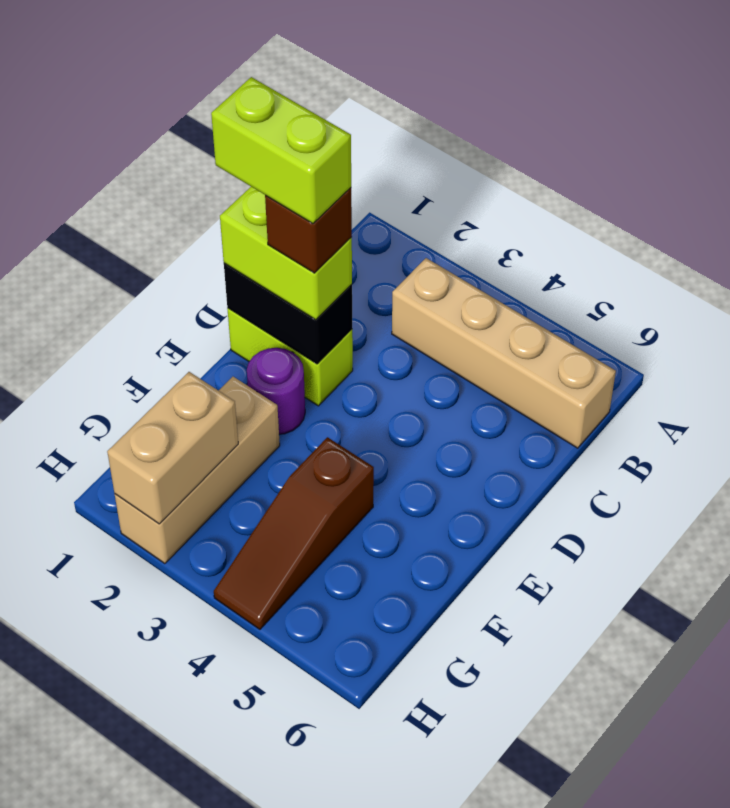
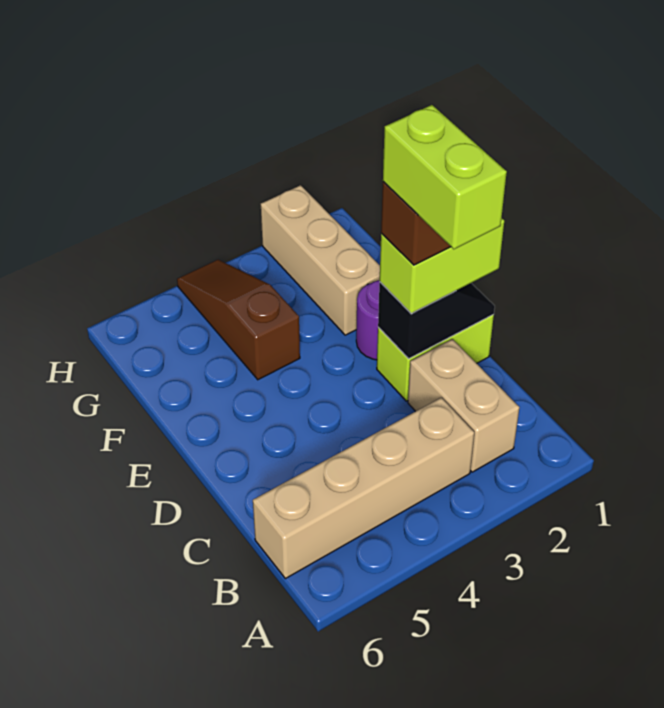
black brick D1:D2 level 2 -> black slope D1:D2 level 2 top 2
lime brick D1:D2 level 5 -> lime brick C2:D2 level 5
tan brick G2:H2 level 2 -> tan brick B2:C2 level 1

